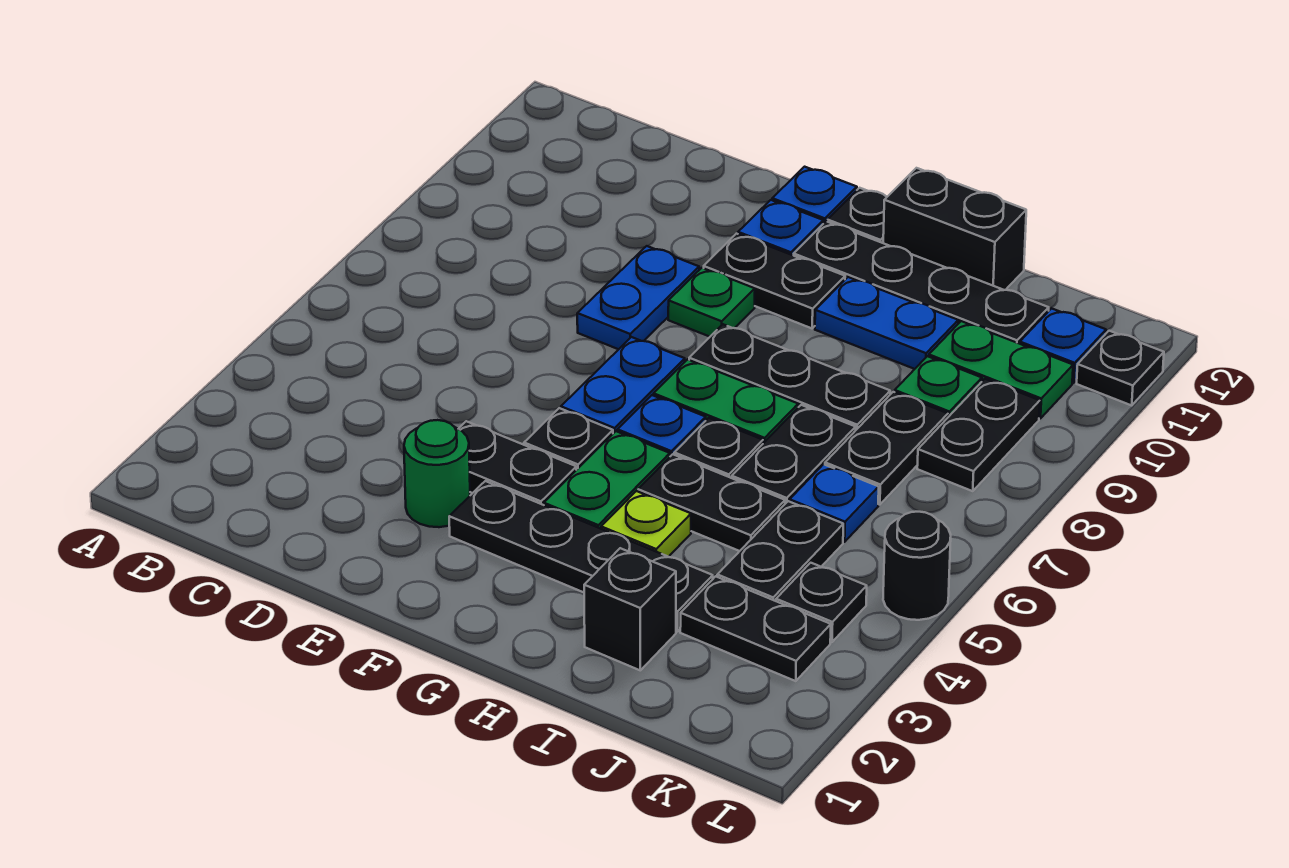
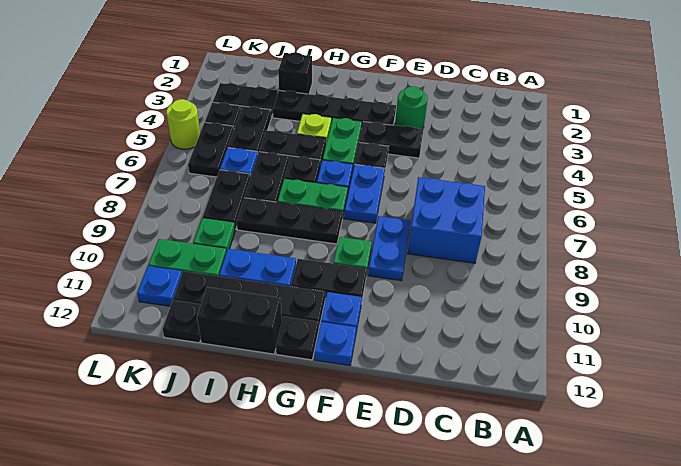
none -> blue brick C7:D8 level 1
black plate K8:K9 level 1 -> black plate K5:K6 level 1
black round brick L5 level 1 -> lime round brick L5 level 1
black plate L11 level 1 -> black plate J12 level 1

